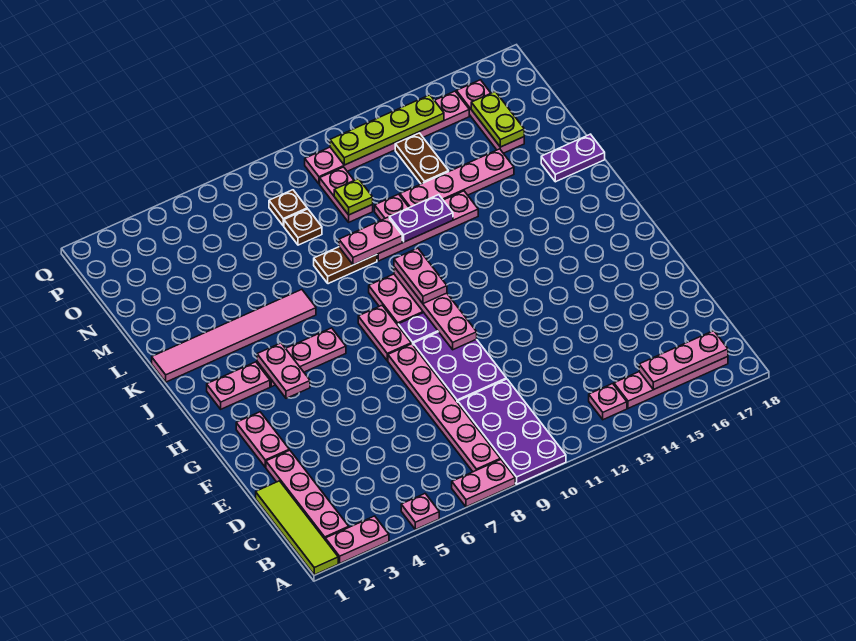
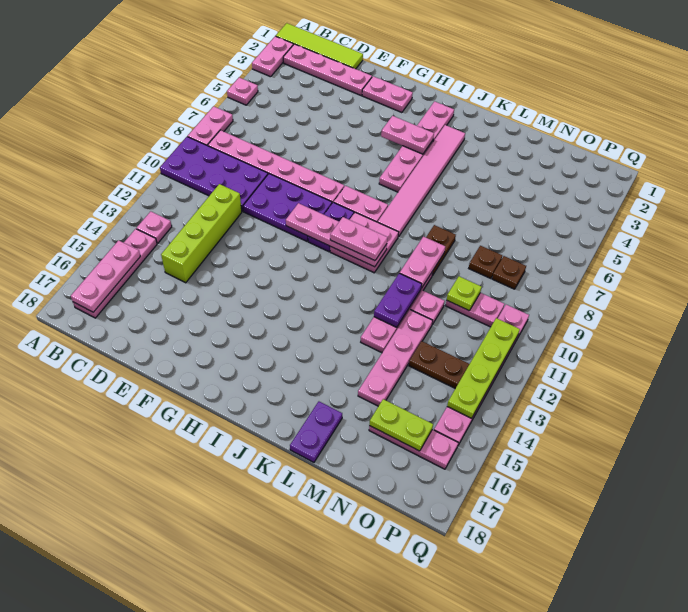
none -> lime brick D11:D14 level 1
pink tile K1:K6 level 1 -> pink tile J3:J8 level 1

